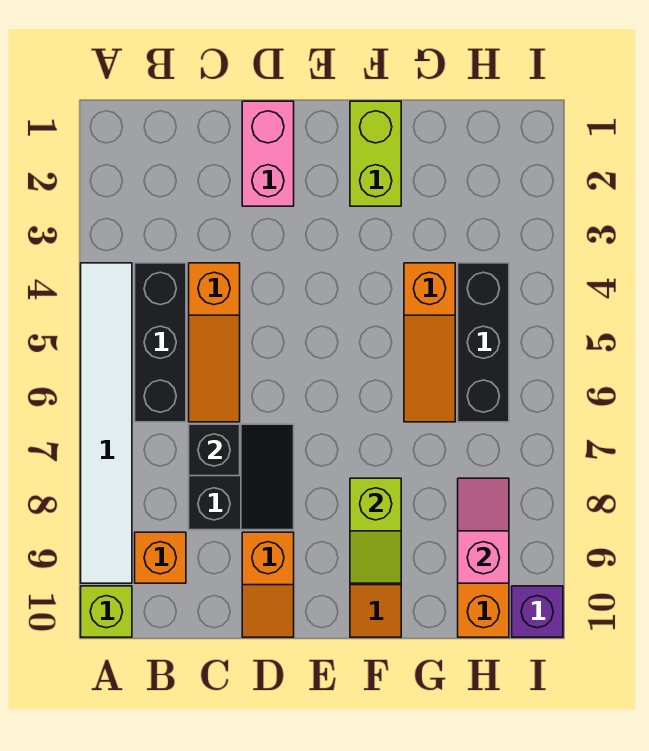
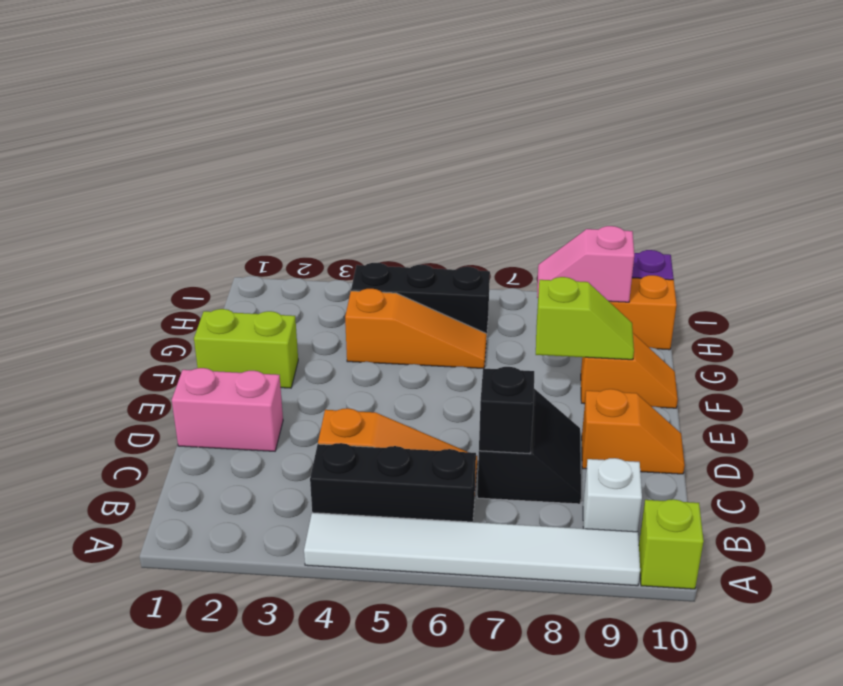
orange brick B9 level 1 -> white brick B9 level 1
black slope C7:D8 level 1 top C -> black slope C7:D8 level 1 top 7

